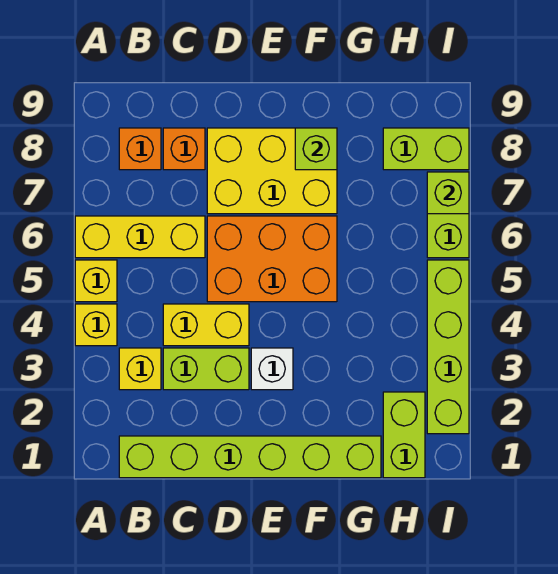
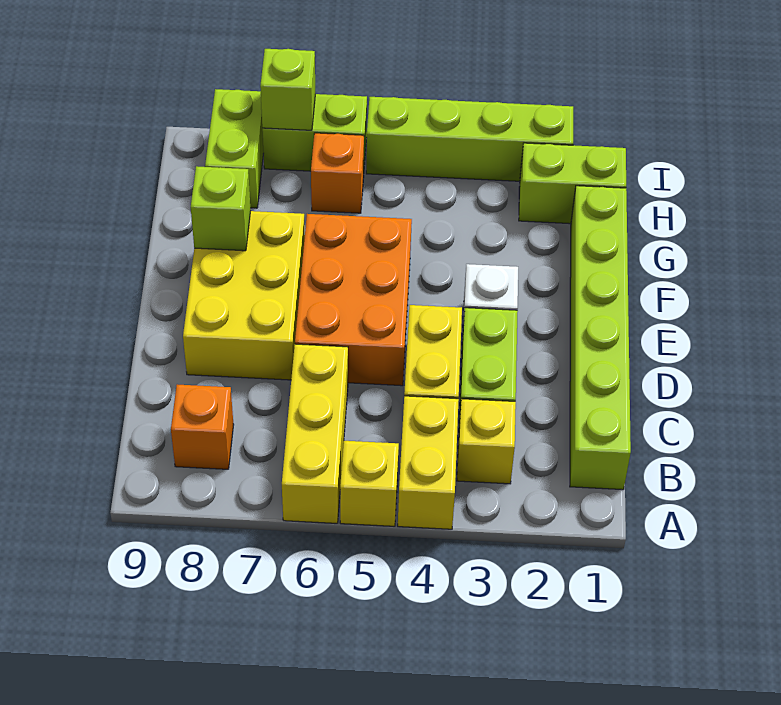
yellow brick A4 level 1 -> yellow brick A4:B4 level 1
orange brick C8 level 1 -> orange brick H6 level 1

